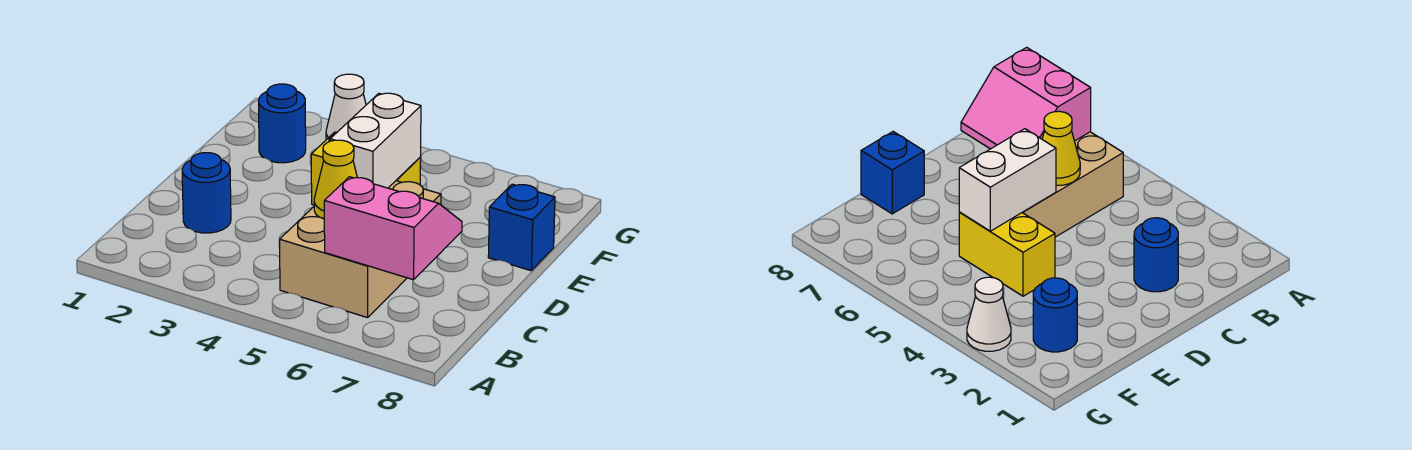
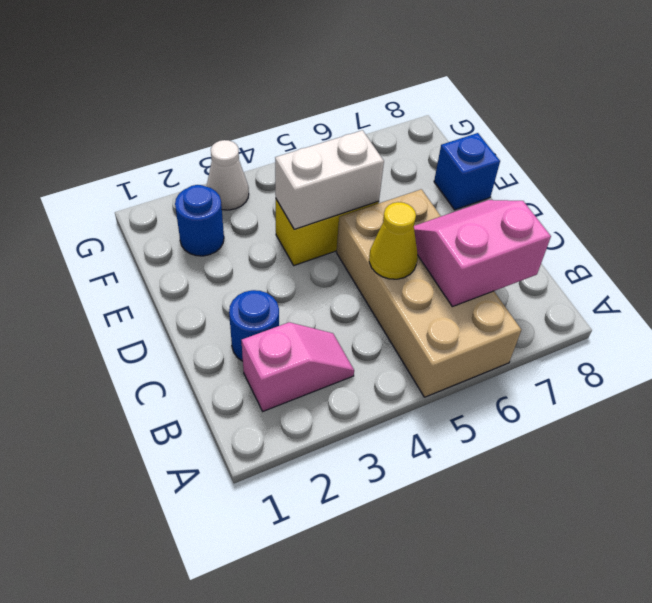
none -> pink slope B2:B3 level 1 top 2
tan brick B5:D6 level 1 -> tan brick A5:D6 level 1
white brick D5:E5 level 2 -> white brick E4:E5 level 2

